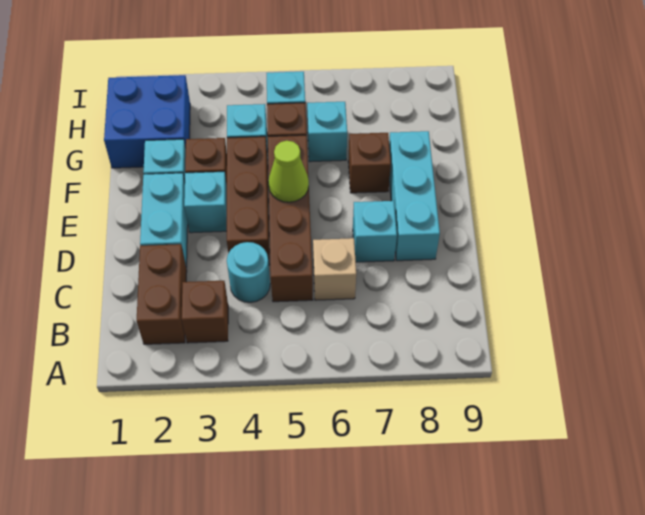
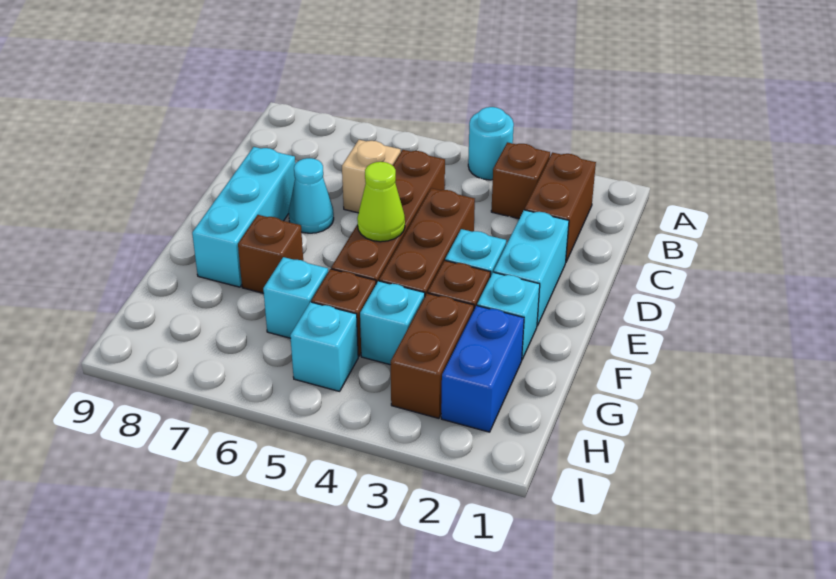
cyan round brick C4 level 1 -> cyan round brick A4 level 1
cyan brick D7 level 1 -> cyan cone D7 level 1
blue brick G1:H2 level 1 -> blue brick G2:H2 level 1
none -> brown brick G3:H3 level 1

